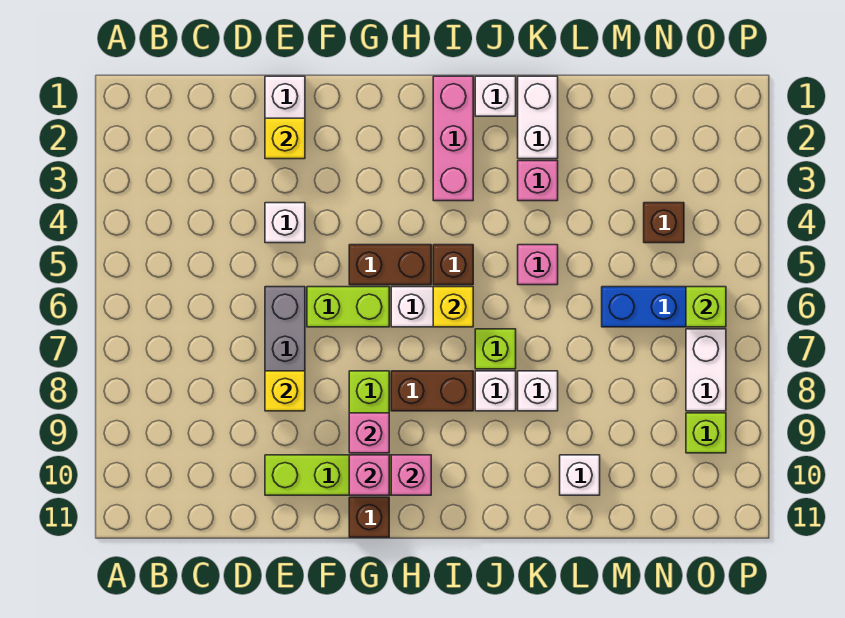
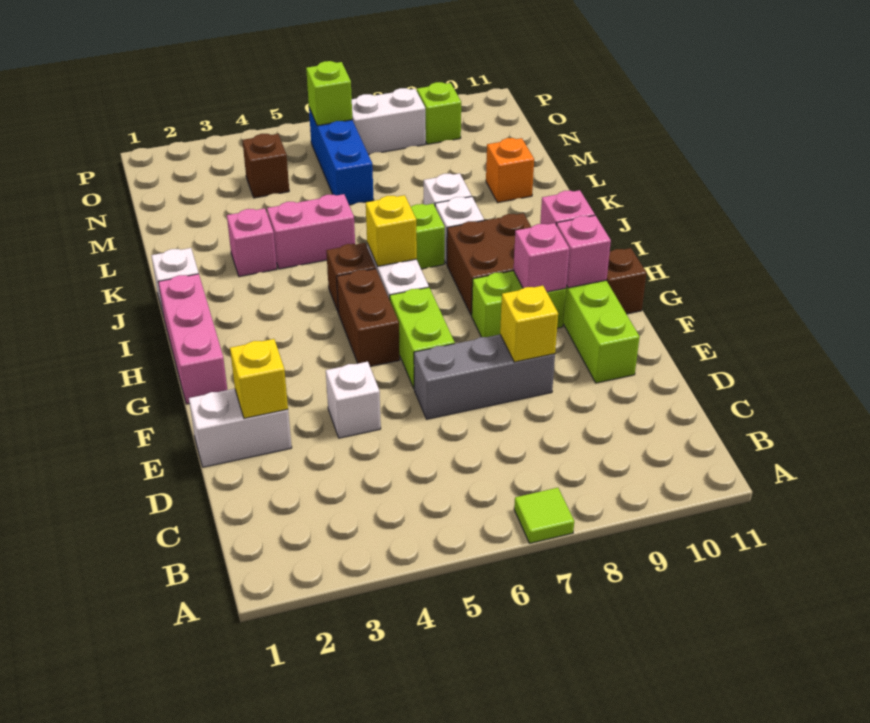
none -> lime tile A7 level 1
brown brick H8:I8 level 1 -> brown brick H8:I9 level 1
pink brick I1:I3 level 1 -> pink brick G1:I1 level 1
white brick K1:K2 level 1 -> none
pink brick K5 level 1 -> pink brick K4:K5 level 1
white brick L10 level 1 -> orange brick L10 level 1

